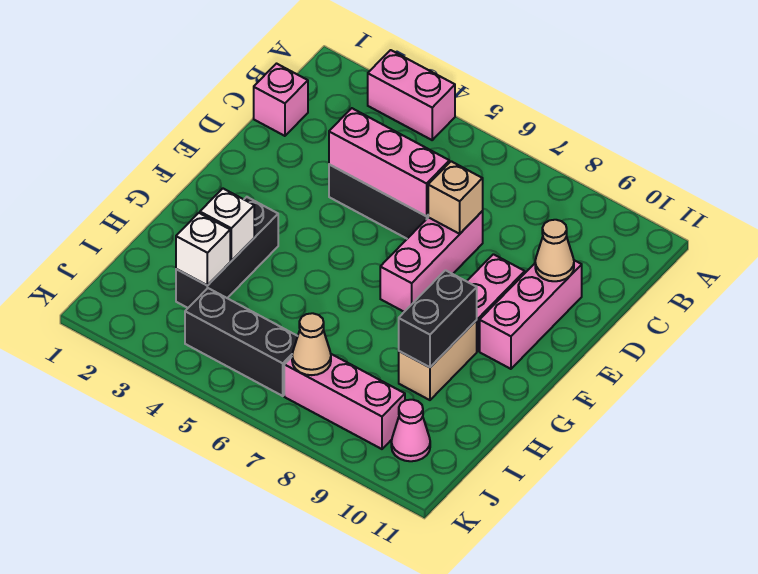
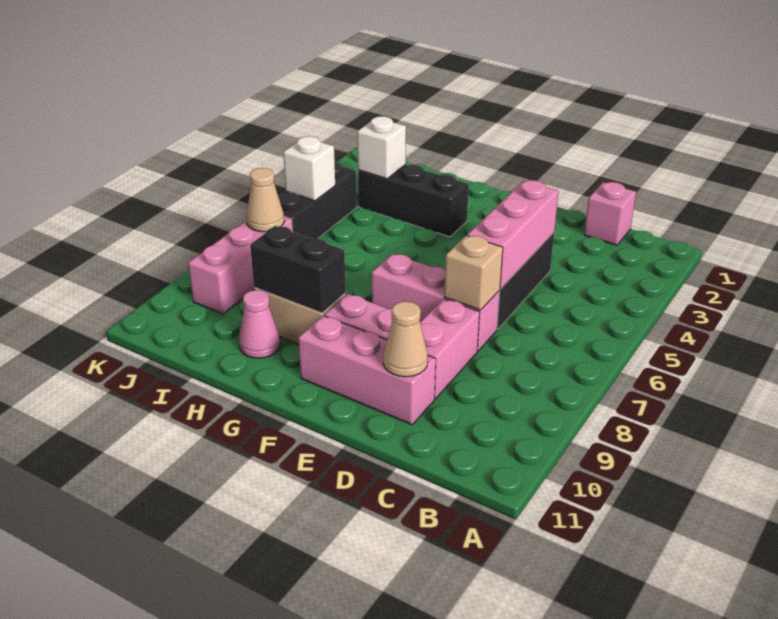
pink brick A3:A4 level 1 -> pink brick D8:D9 level 1
white brick H3 level 2 -> white brick J5 level 2
pink cone J10 level 1 -> pink cone H10 level 1

